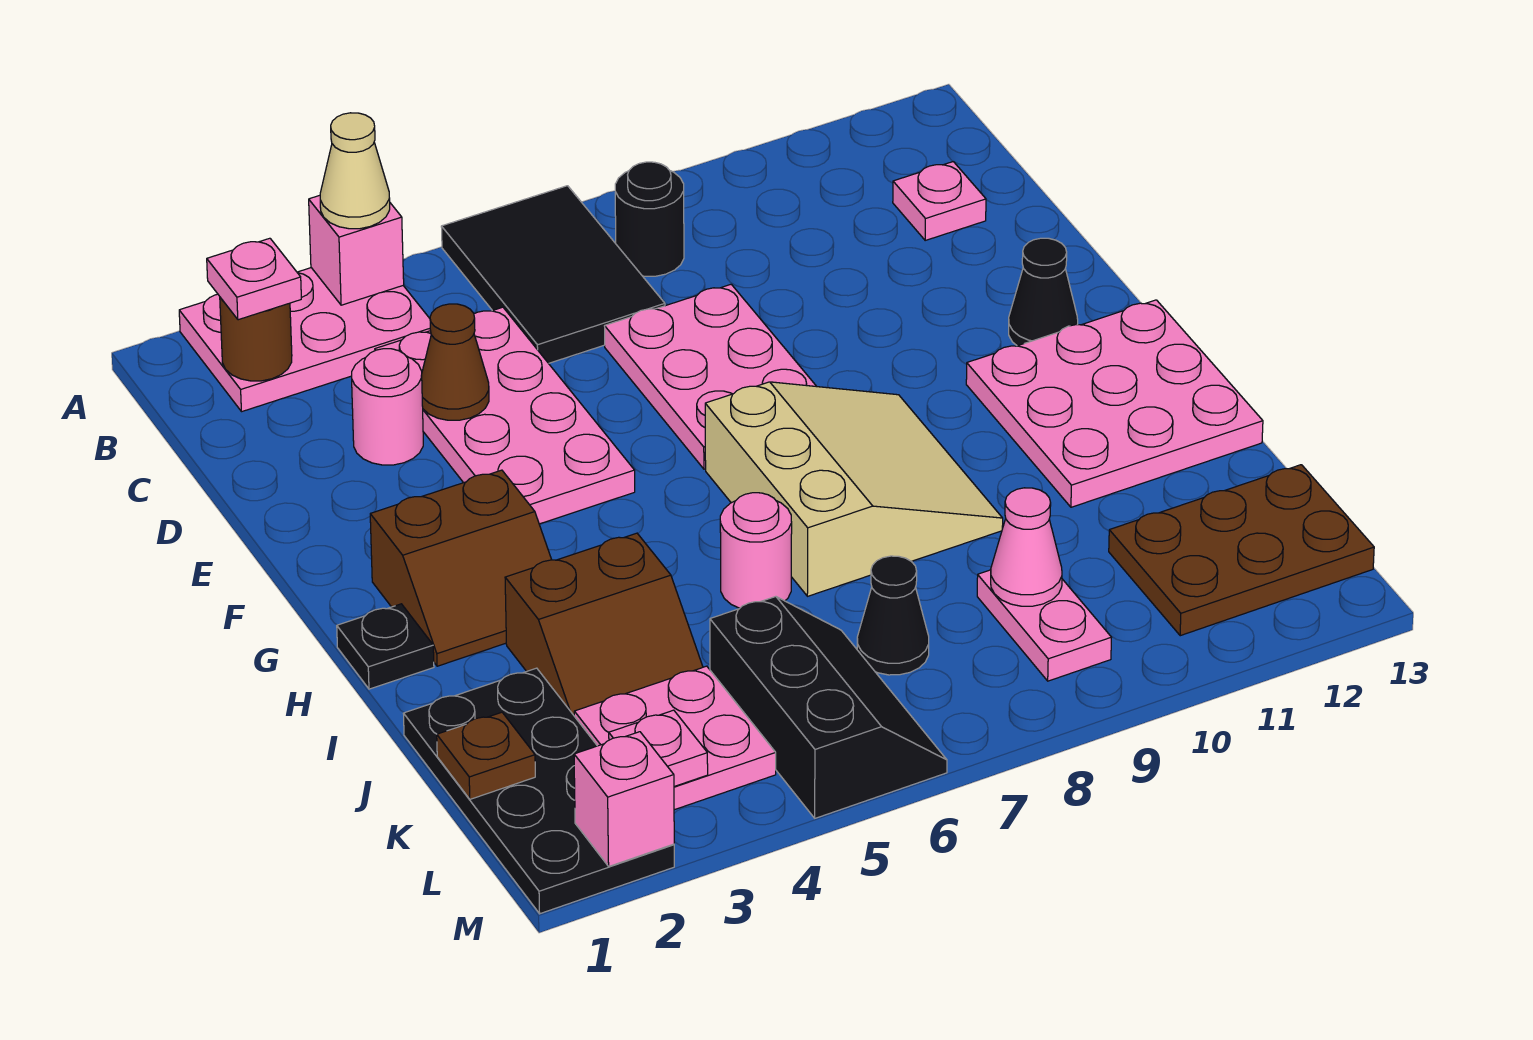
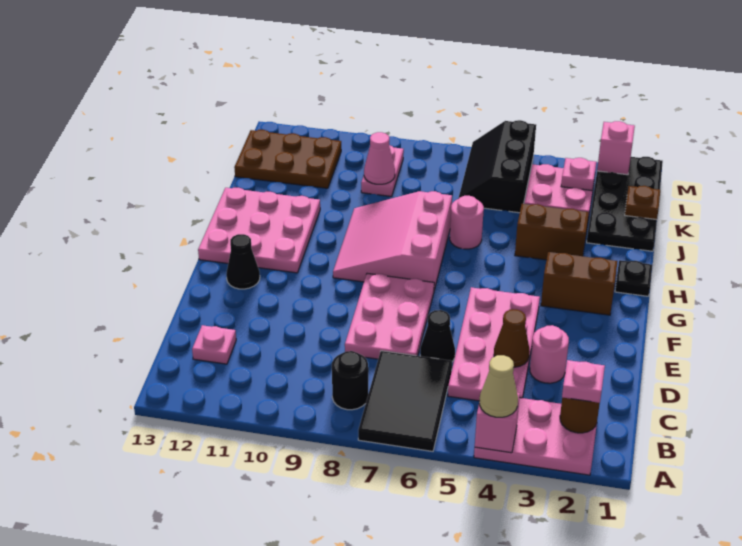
tan slope G7:I9 level 1 top 7 -> pink slope G7:I9 level 1 top 7
black cone K7 level 1 -> black cone D6 level 1

